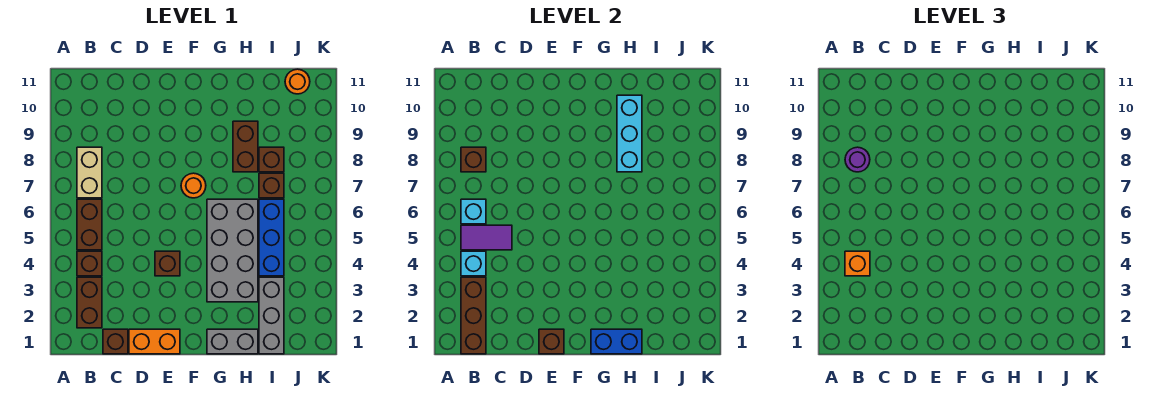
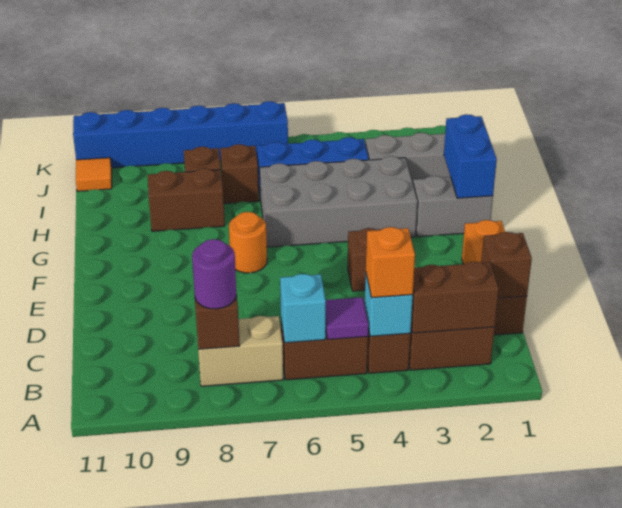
brown brick B1:B3 level 2 -> brown brick B2:B3 level 2
purple tile B5:C5 level 2 -> purple tile B5 level 2
brown brick E1 level 2 -> brown brick C1 level 2
grey brick G1:H1 level 1 -> grey brick G1:G2 level 1
cyan brick H8:H10 level 2 -> none
orange round brick J11 level 1 -> orange tile J11 level 1
none -> blue brick K6:K11 level 1

